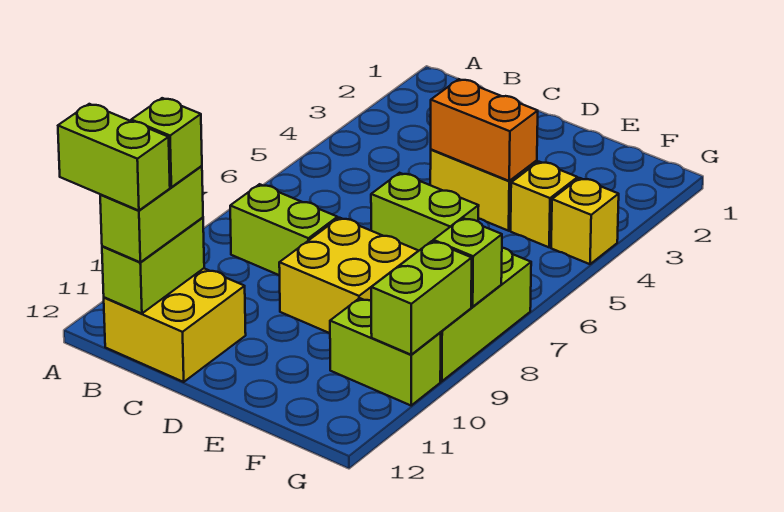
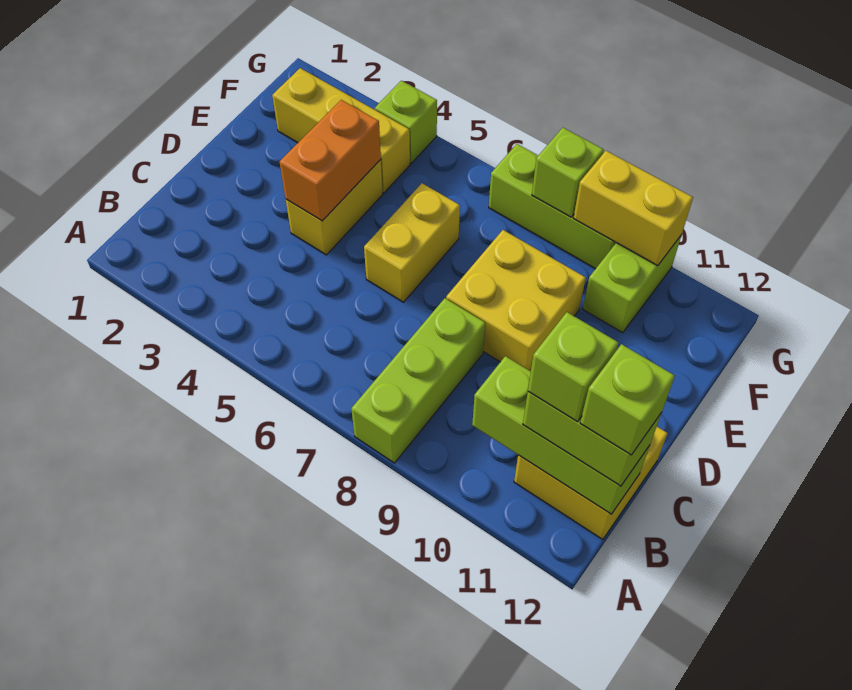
lime brick A12:B12 level 4 -> lime brick B12 level 4
lime brick B8:C8 level 1 -> lime brick A8:C8 level 1
lime brick B11:B12 level 2 -> lime brick B10:B12 level 2
lime brick D6:E6 level 1 -> yellow brick D6:E6 level 1
yellow brick F4 level 1 -> yellow brick F2:F4 level 1
yellow brick G4 level 1 -> lime brick G4 level 1
lime brick G9:G10 level 2 -> yellow brick G9:G10 level 2

